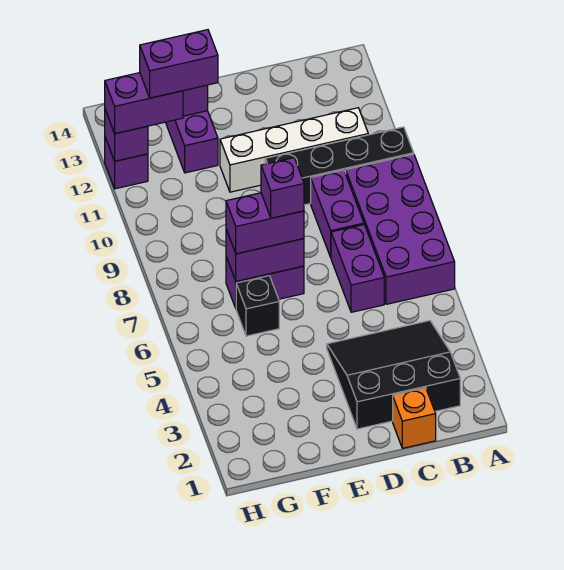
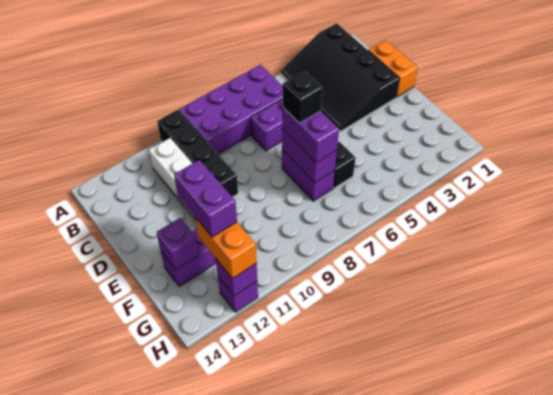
black slope B2:D4 level 1 top 2 -> black slope A2:D4 level 1 top 2
orange brick C1 level 1 -> orange brick C1:D1 level 1
purple brick C8:C9 level 1 -> none
purple brick E7 level 4 -> black brick E7 level 4
purple brick G12:H12 level 3 -> orange brick G12:H12 level 3

